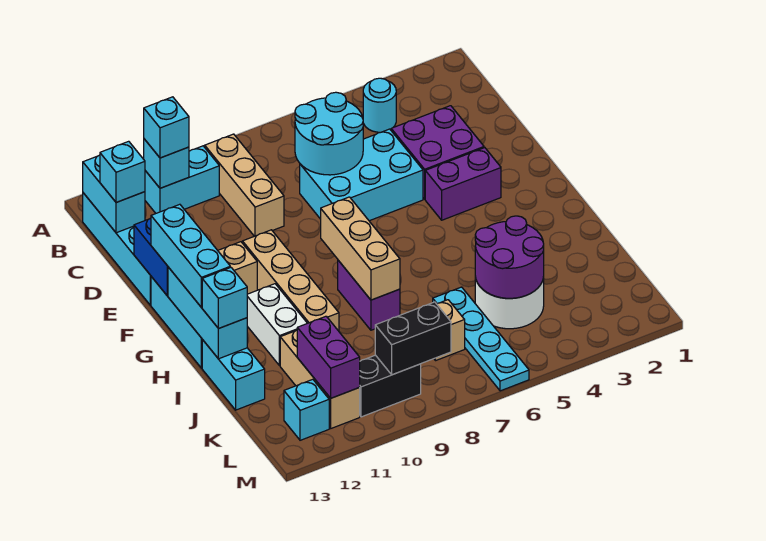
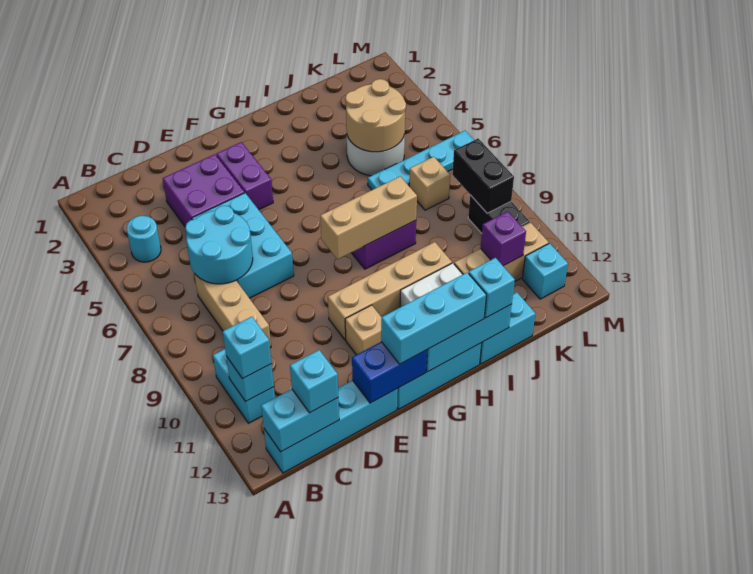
tan brick B9:D9 level 1 -> tan brick C7:C9 level 1
purple round brick J4:K5 level 2 -> tan round brick J4:K5 level 2
purple brick K11:L11 level 2 -> purple brick K11 level 2

